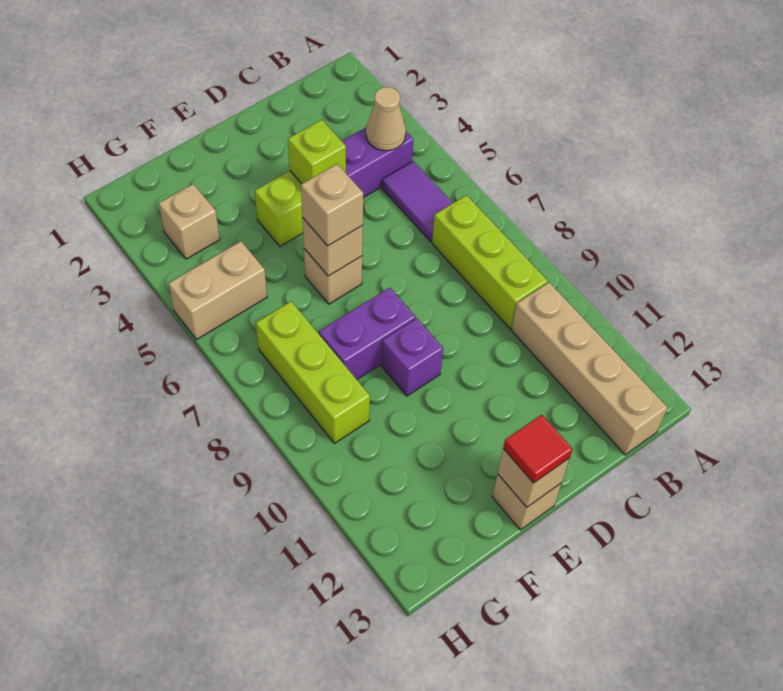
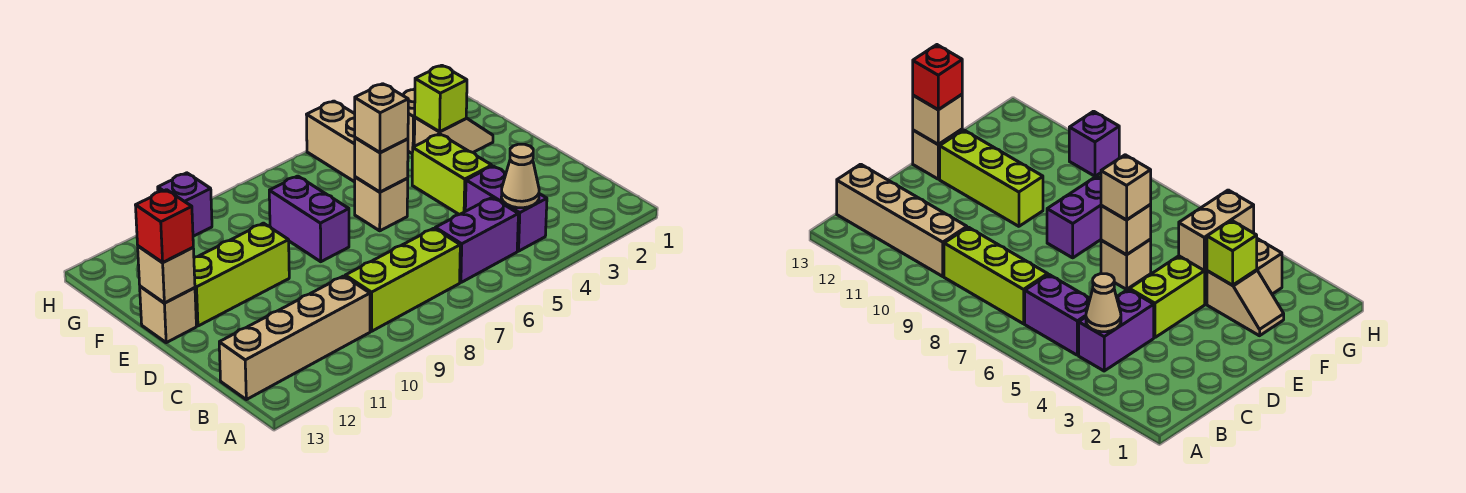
purple tile B5:B6 level 1 -> purple brick B5:B6 level 1
lime brick D4 level 2 -> lime brick F3 level 2
purple brick E9 level 1 -> purple brick H10 level 1
red tile E13 level 3 -> red brick E13 level 3
none -> tan slope F2:F3 level 1 top 3
lime brick G7:G9 level 1 -> lime brick E10:E12 level 1

